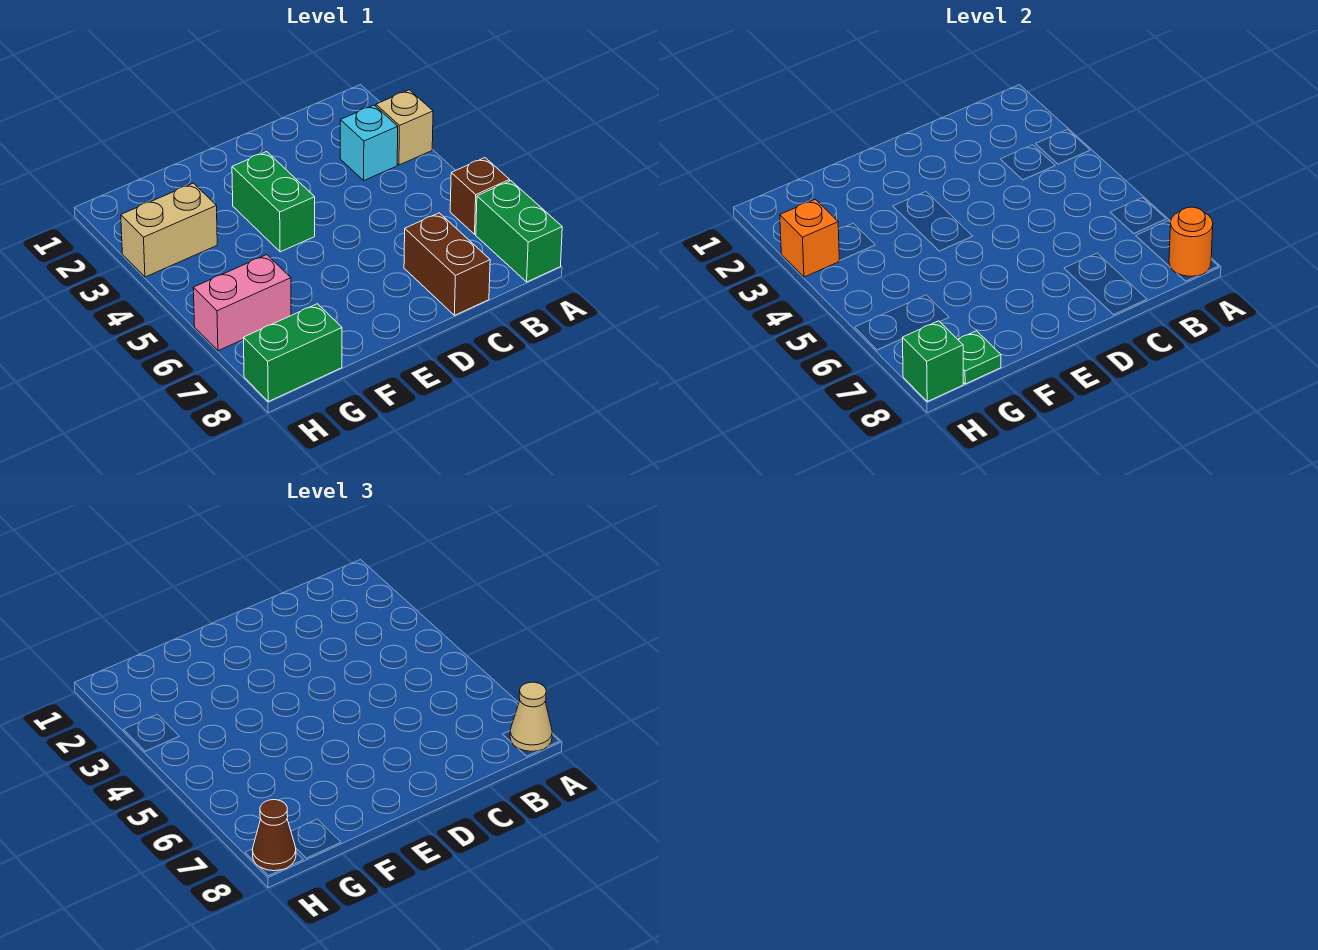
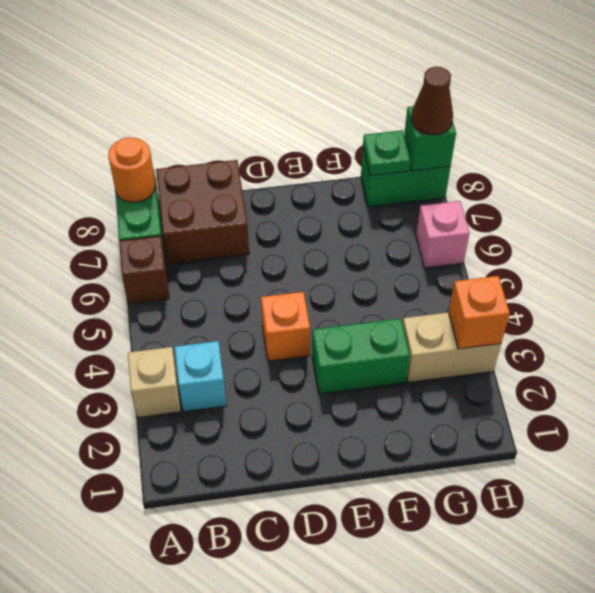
tan cone A8 level 3 -> none
brown brick C7:C8 level 1 -> brown brick B7:C8 level 1
none -> orange brick D4 level 1
green brick E3:E4 level 1 -> green brick E3:F3 level 1
pink brick G6:H6 level 1 -> pink brick H6 level 1

